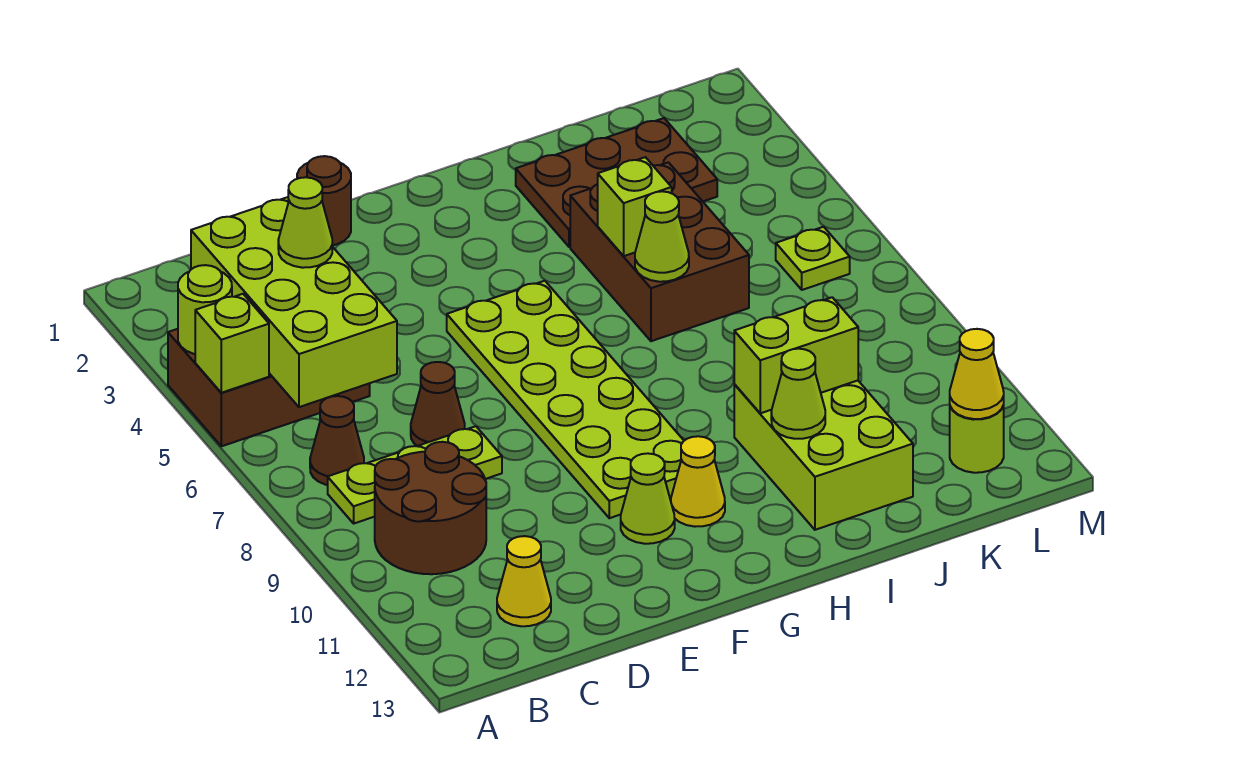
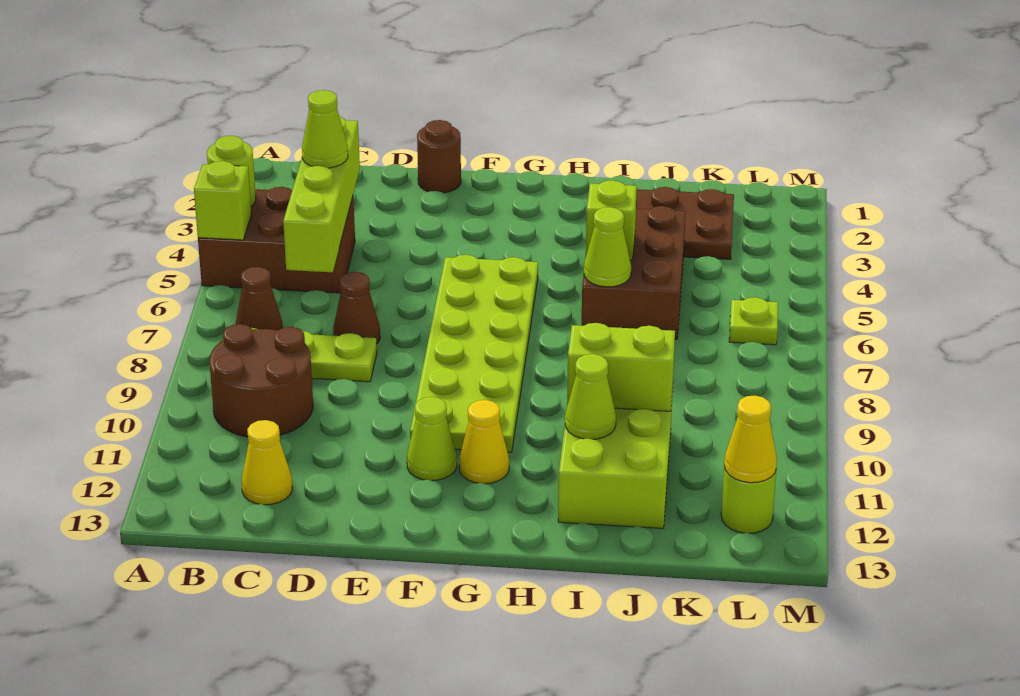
lime brick B3:C6 level 2 -> lime brick C3:C6 level 2

